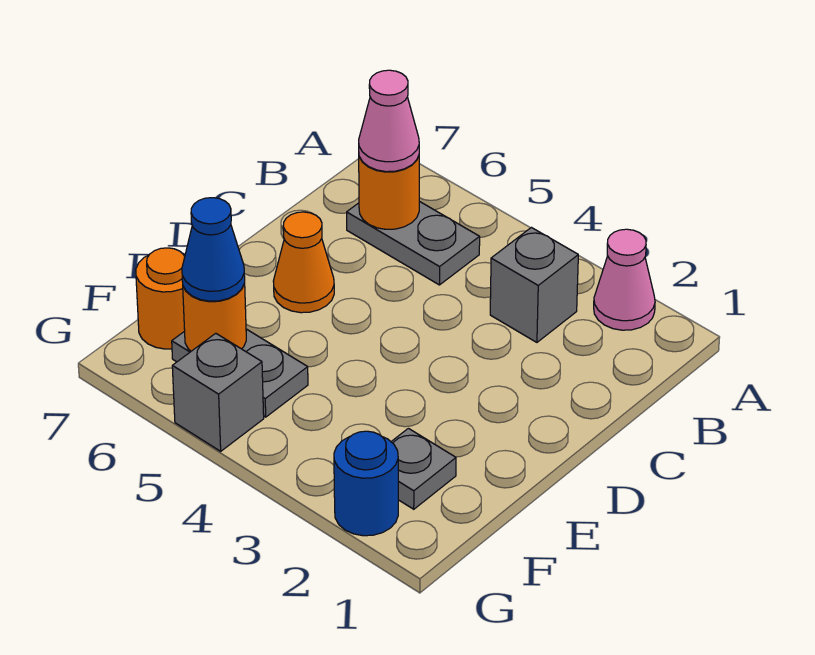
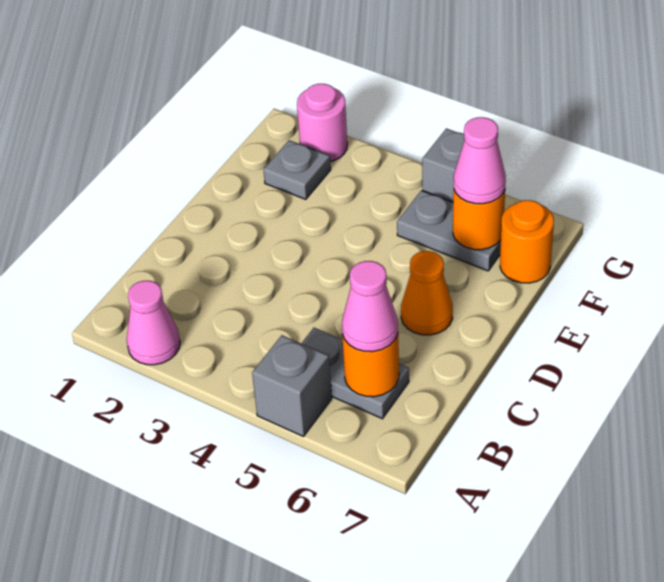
grey brick B3 level 1 -> grey brick A5 level 1
blue cone F6 level 3 -> pink cone F6 level 3
blue round brick G2 level 1 -> pink round brick G2 level 1

